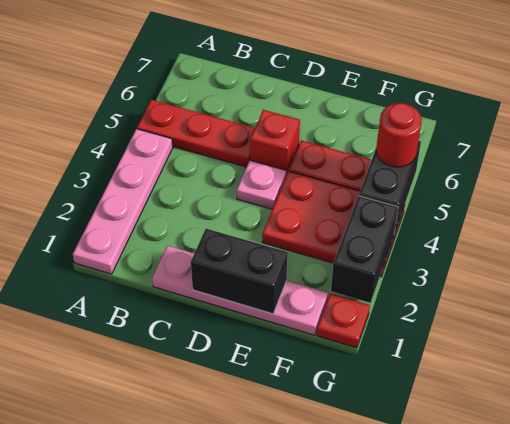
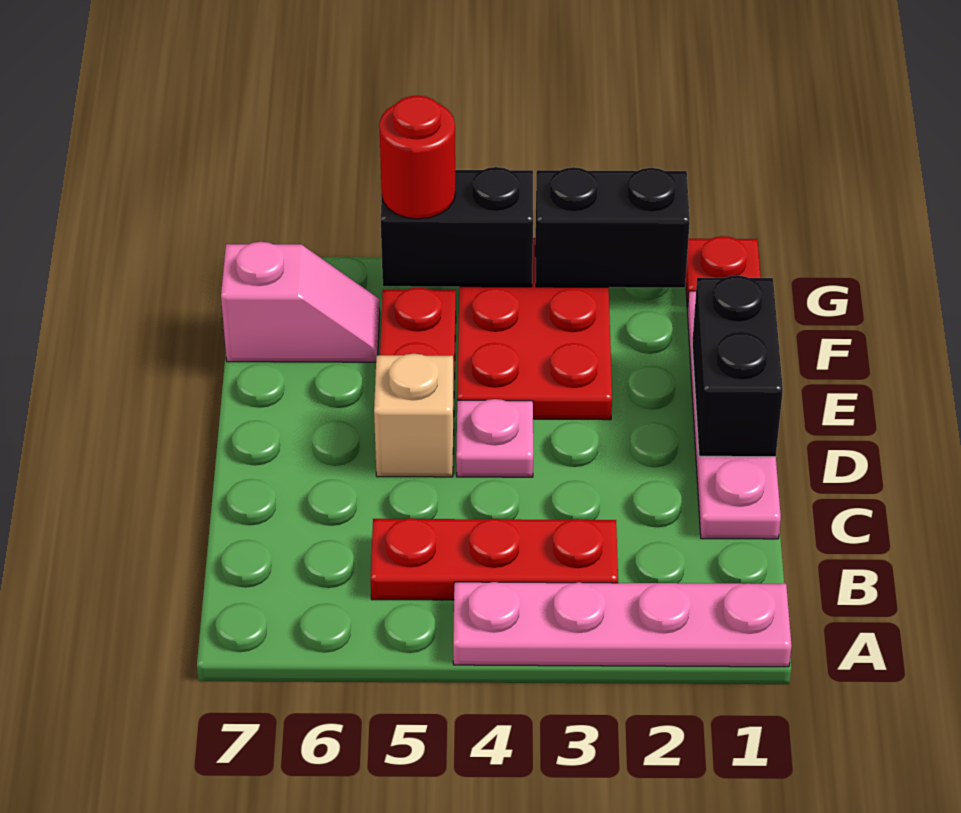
red plate A5:C5 level 1 -> red plate B3:B5 level 1
red brick D5 level 1 -> tan brick D5 level 1
none -> pink slope F6:F7 level 1 top 7

